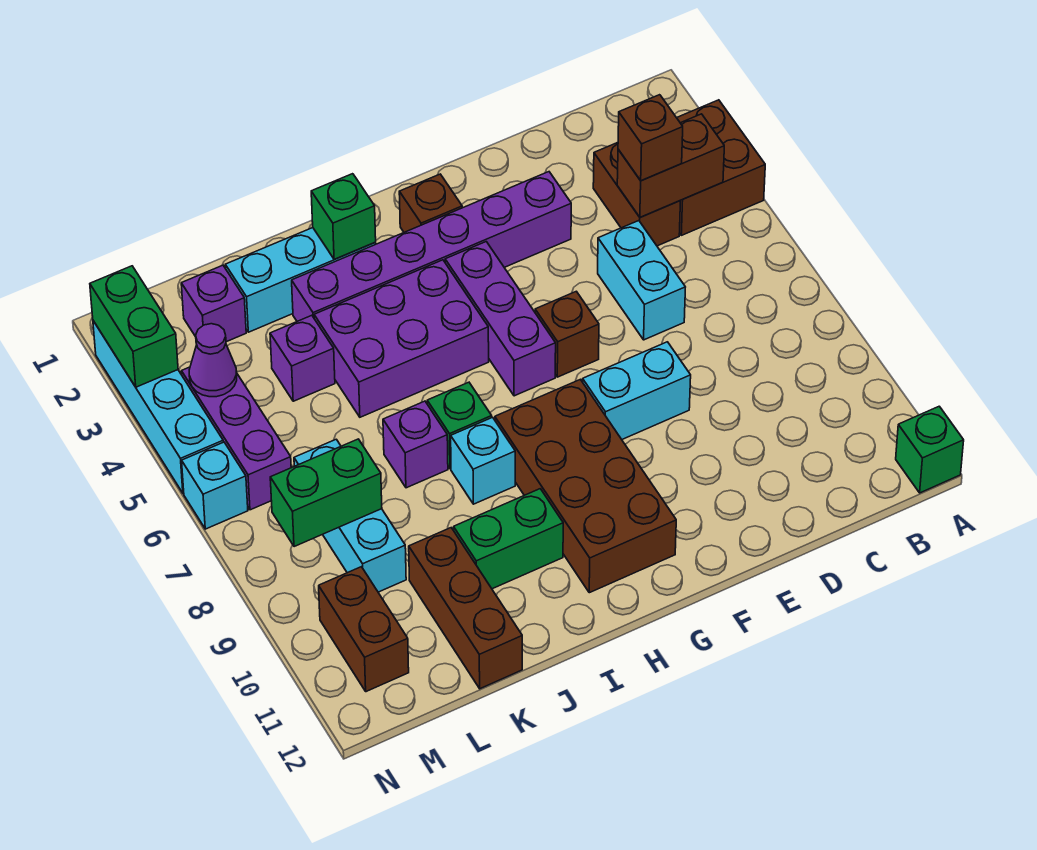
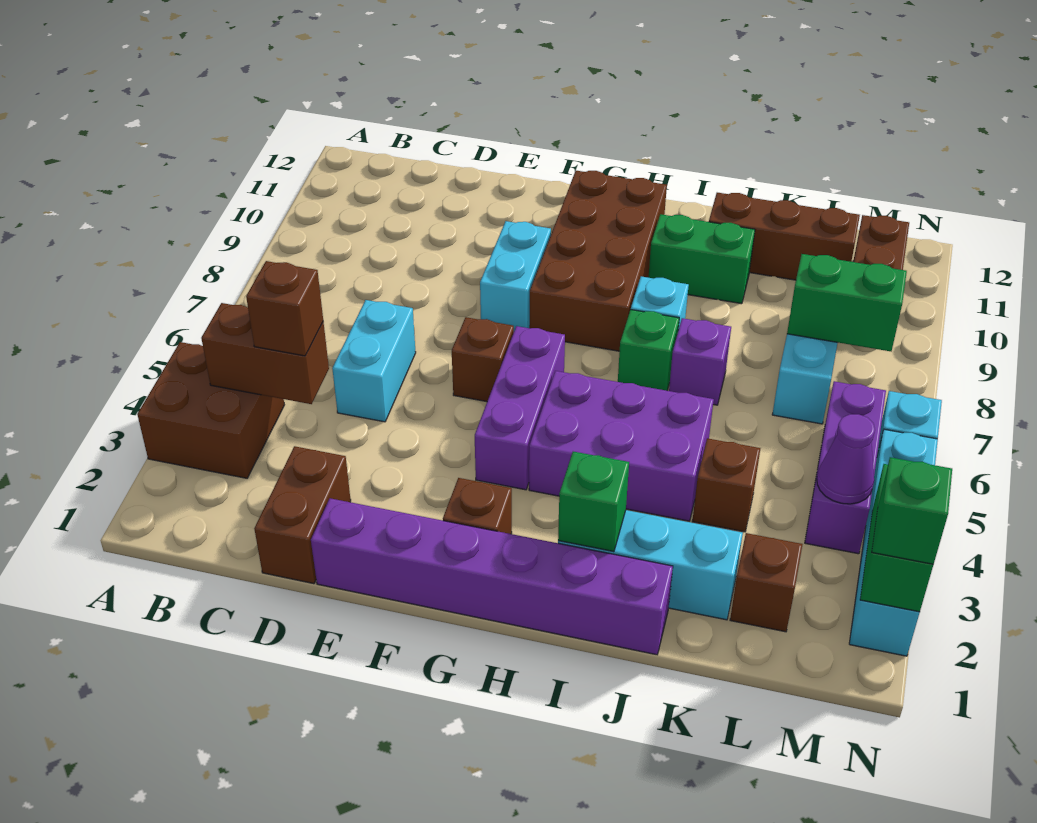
green brick A12 level 1 -> green brick N2 level 3
brown brick C3:C4 level 1 -> brown brick D1:D2 level 1
purple brick E3:J3 level 1 -> purple brick E1:J1 level 1
cyan brick E8:F8 level 1 -> cyan brick F8:F9 level 1
purple brick K4 level 1 -> brown brick K4 level 1
brown brick K10:K12 level 1 -> brown brick J11:L11 level 1
purple brick L2 level 1 -> brown brick L2 level 1

